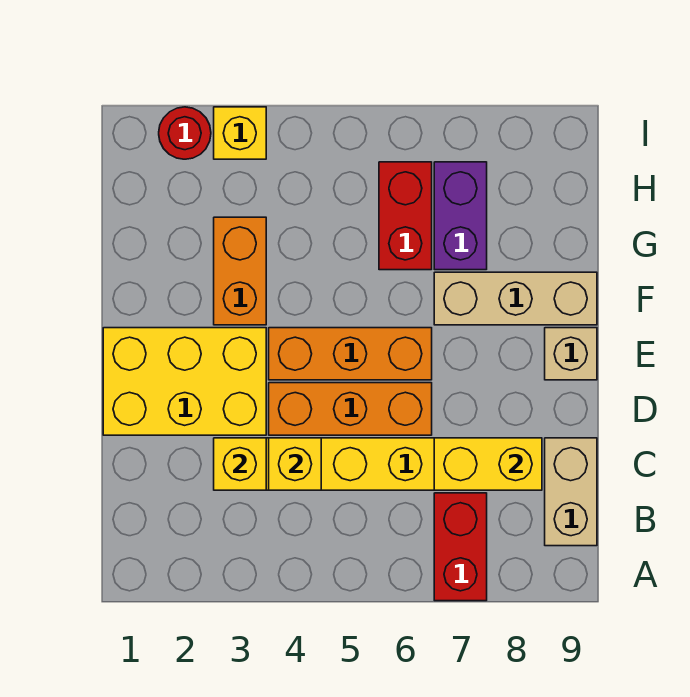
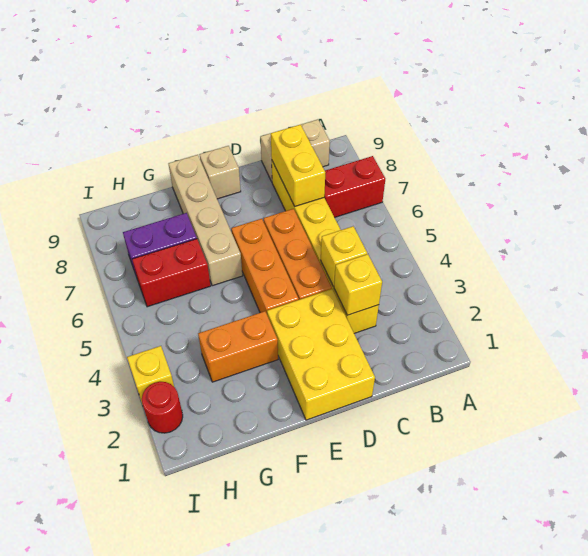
tan brick F7:F9 level 1 -> tan brick F6:F9 level 1

